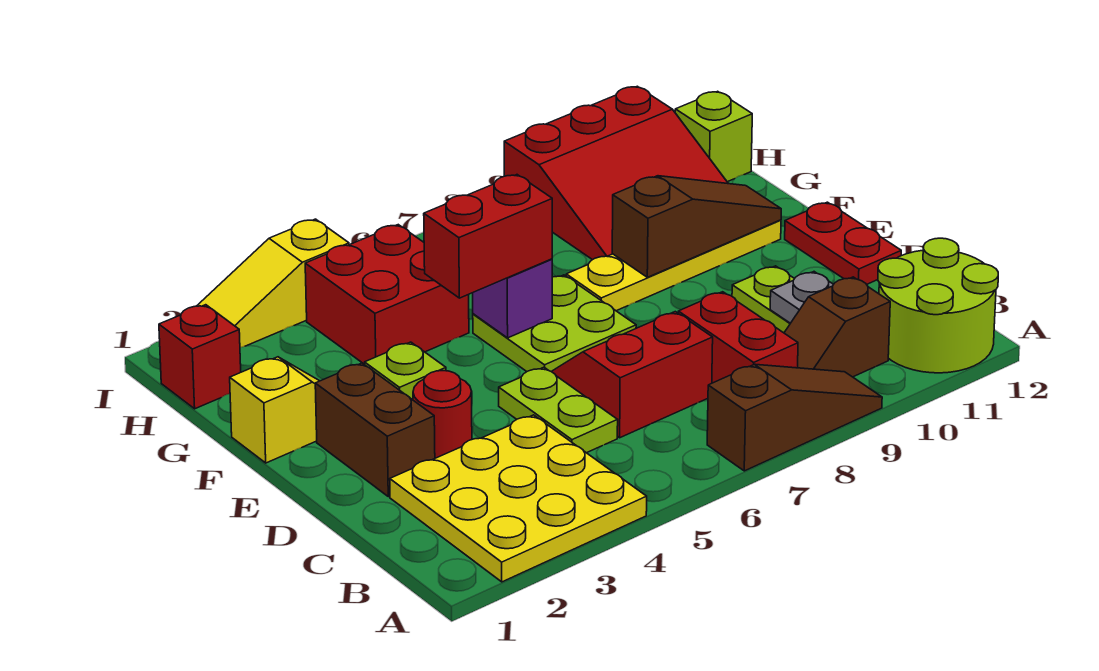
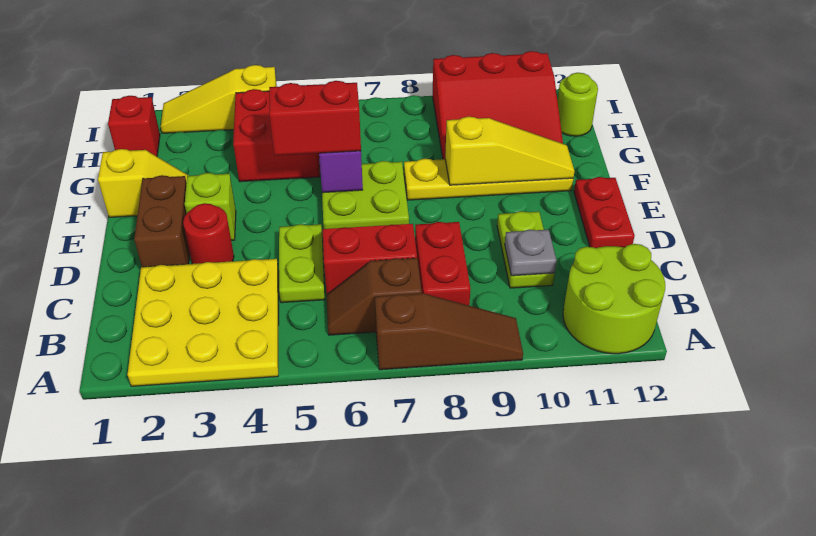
brown slope B9:B10 level 1 top 10 -> brown slope B6:B7 level 1 top 7
brown slope F9:F11 level 2 top 9 -> yellow slope F9:F11 level 2 top 9
lime brick H12 level 1 -> lime round brick H12 level 1

